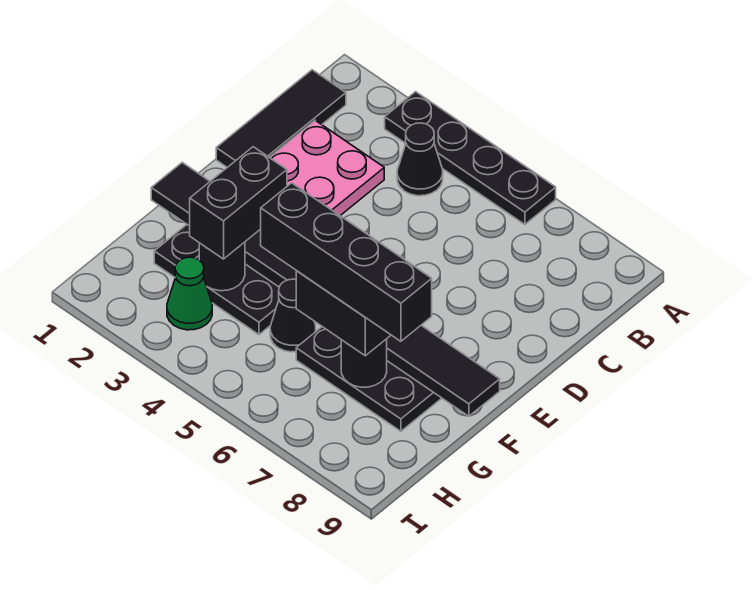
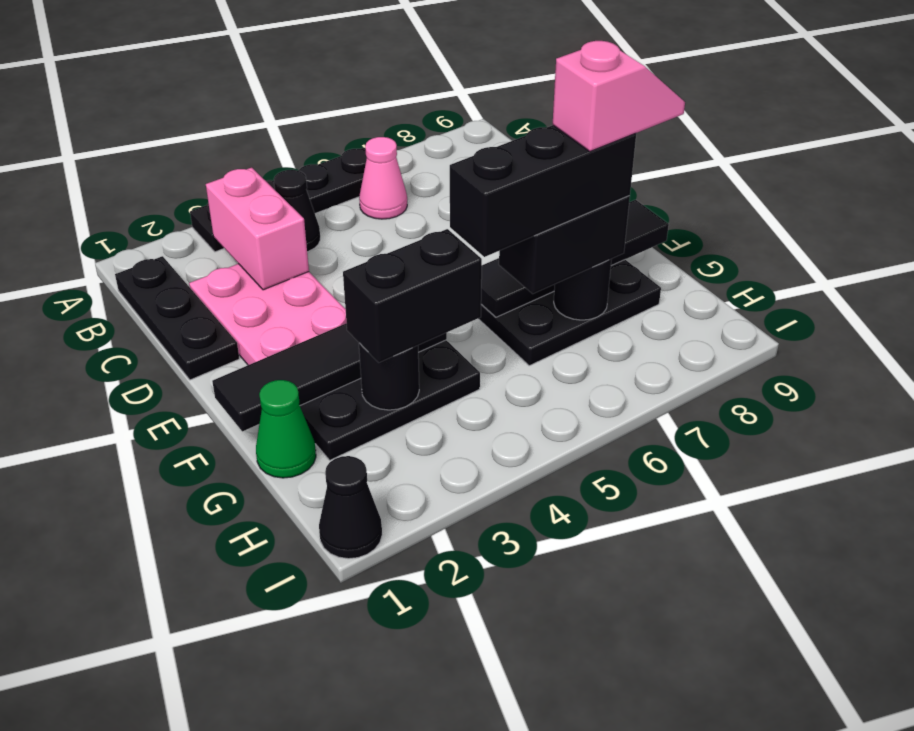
black tile B1:D1 level 1 -> black plate B1:D1 level 1
none -> pink brick B3:C3 level 2
none -> pink cone B6 level 1
black brick F3:G3 level 3 -> black brick G3:G4 level 3
black cone G5 level 1 -> black cone I1 level 1
black brick G5:G8 level 4 -> black brick G5:G7 level 4
none -> pink slope G7:G8 level 5 top 7
green cone H3 level 1 -> green cone G1 level 1

